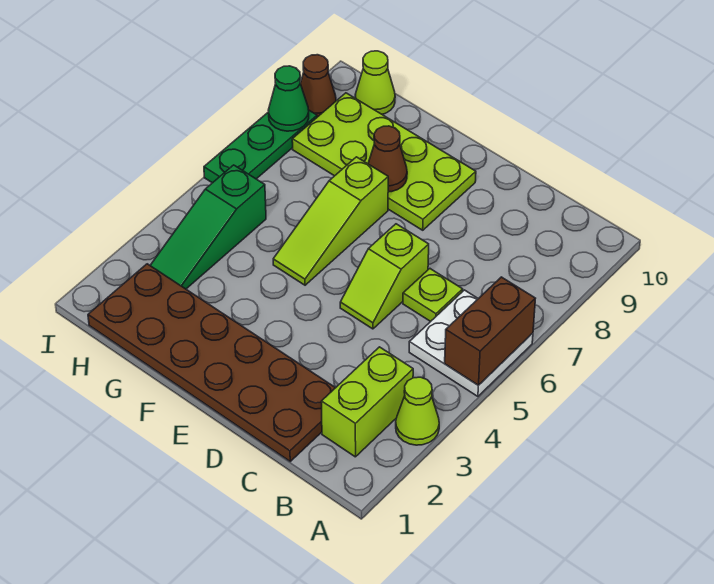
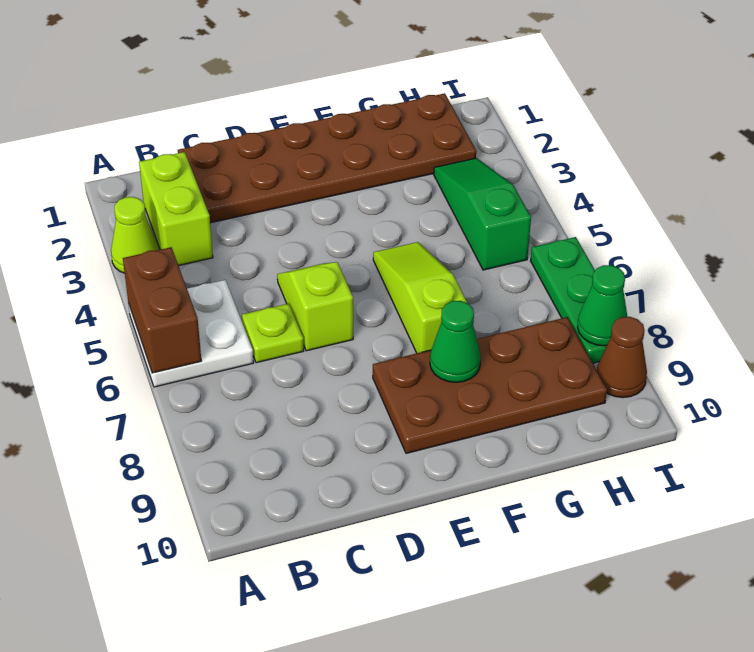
lime plate E8:H9 level 1 -> brown plate E8:H9 level 1
brown cone F8 level 2 -> green cone F8 level 2
lime cone H10 level 1 -> none

